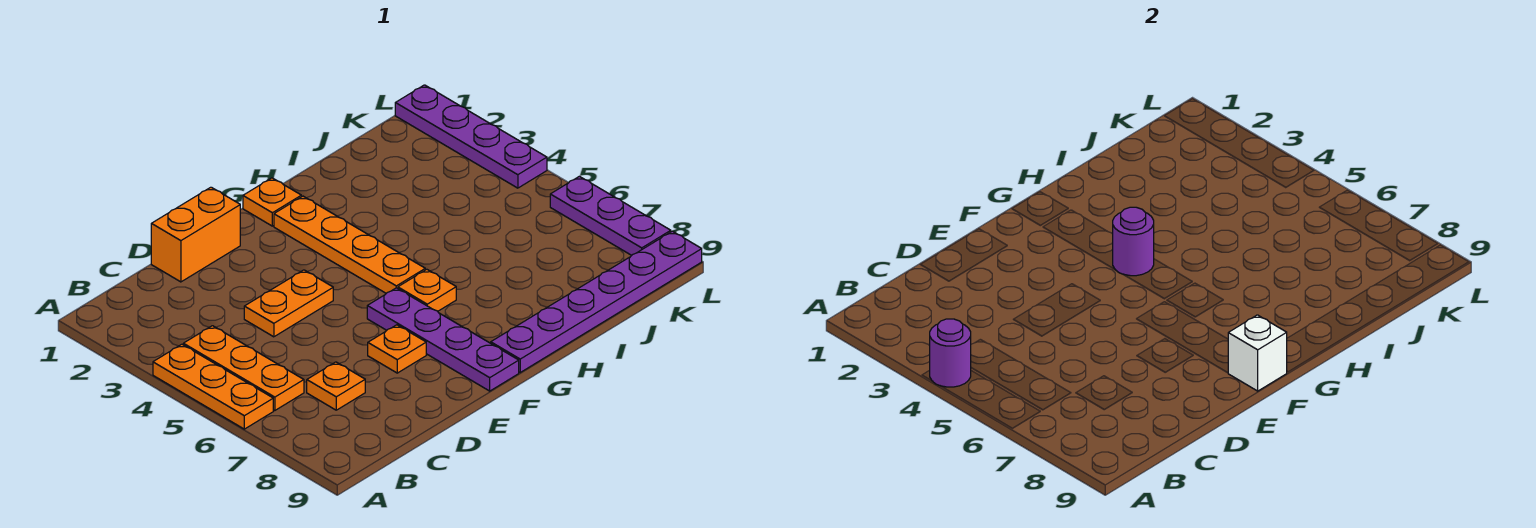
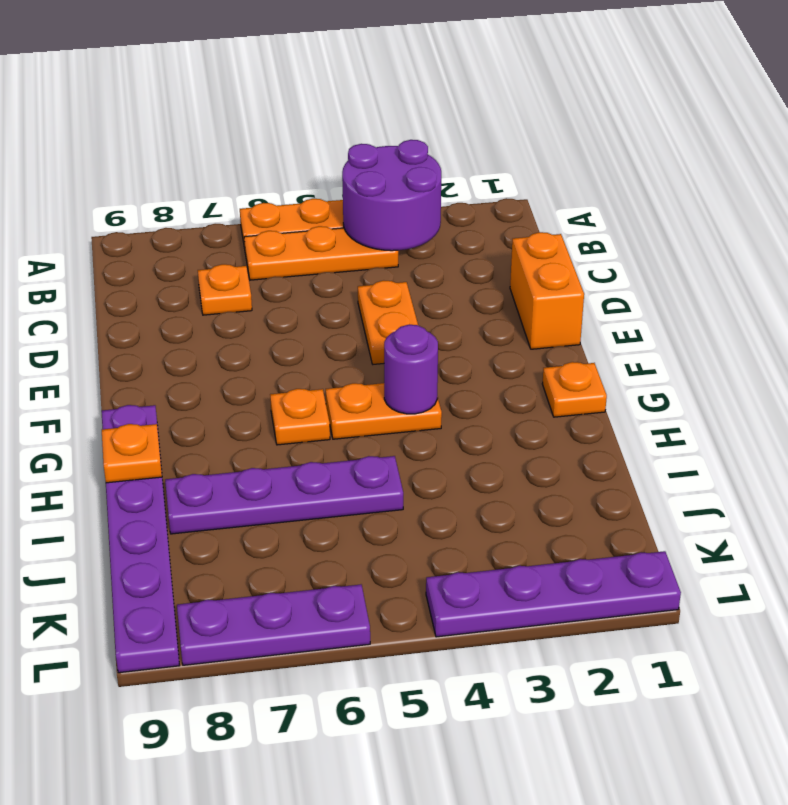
purple round brick A4 level 2 -> purple round brick A3:B4 level 2
orange plate E7 level 1 -> orange plate H9 level 2
purple plate F6:F9 level 1 -> purple plate I5:I8 level 1
white brick F9 level 2 -> none
orange plate G2:G5 level 1 -> orange plate G4:G5 level 1

